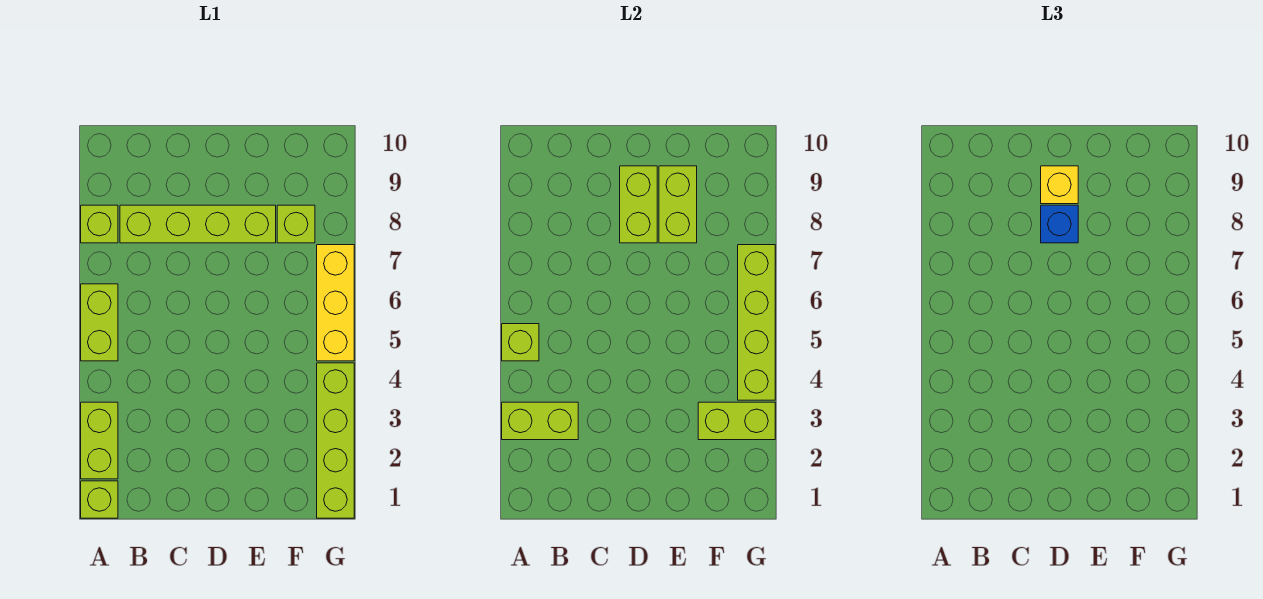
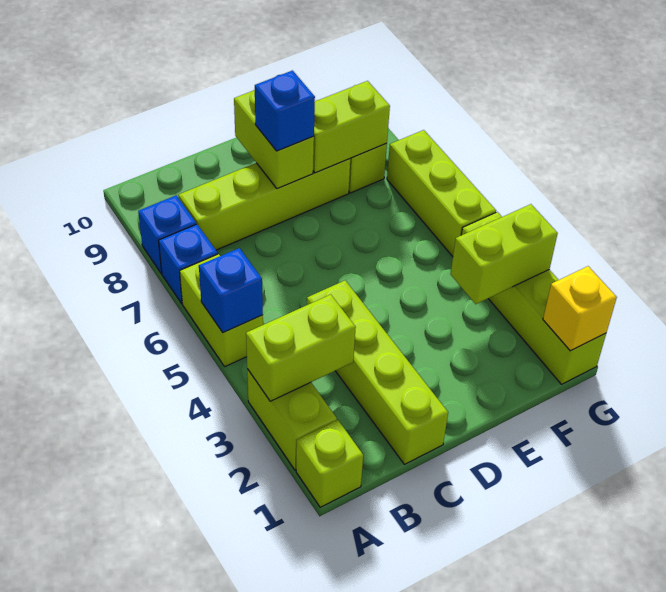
lime brick A5 level 2 -> blue brick A5 level 2
none -> blue brick A7 level 1
lime brick A8 level 1 -> blue brick A8 level 1
yellow brick D9 level 3 -> yellow brick G1 level 2
lime brick E8:E9 level 2 -> lime brick E8:F8 level 2
lime brick G4:G7 level 2 -> lime brick C1:C4 level 1
yellow brick G5:G7 level 1 -> lime brick G5:G7 level 1

